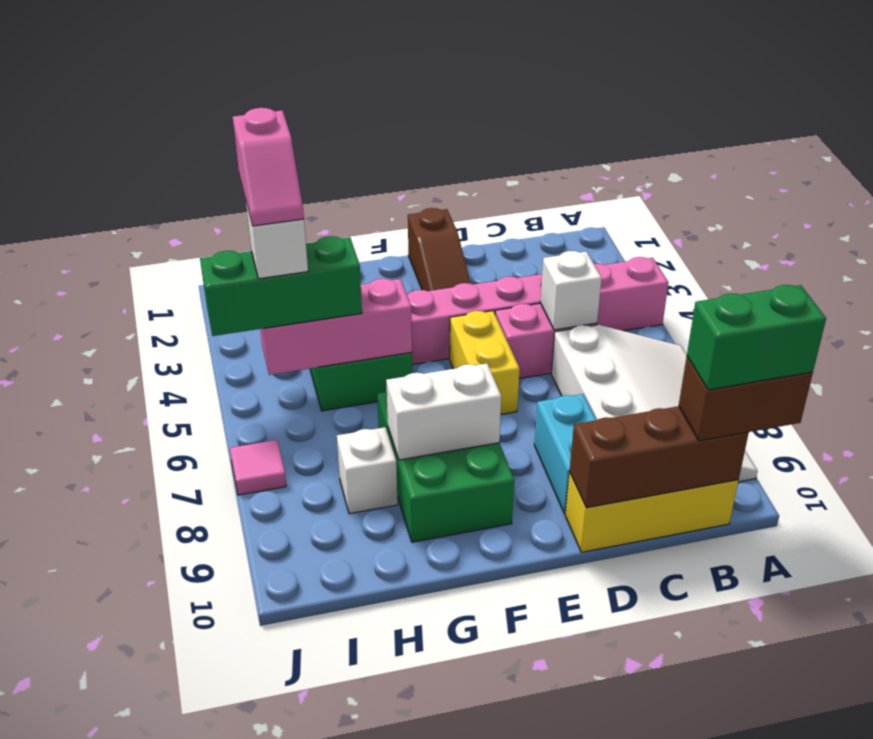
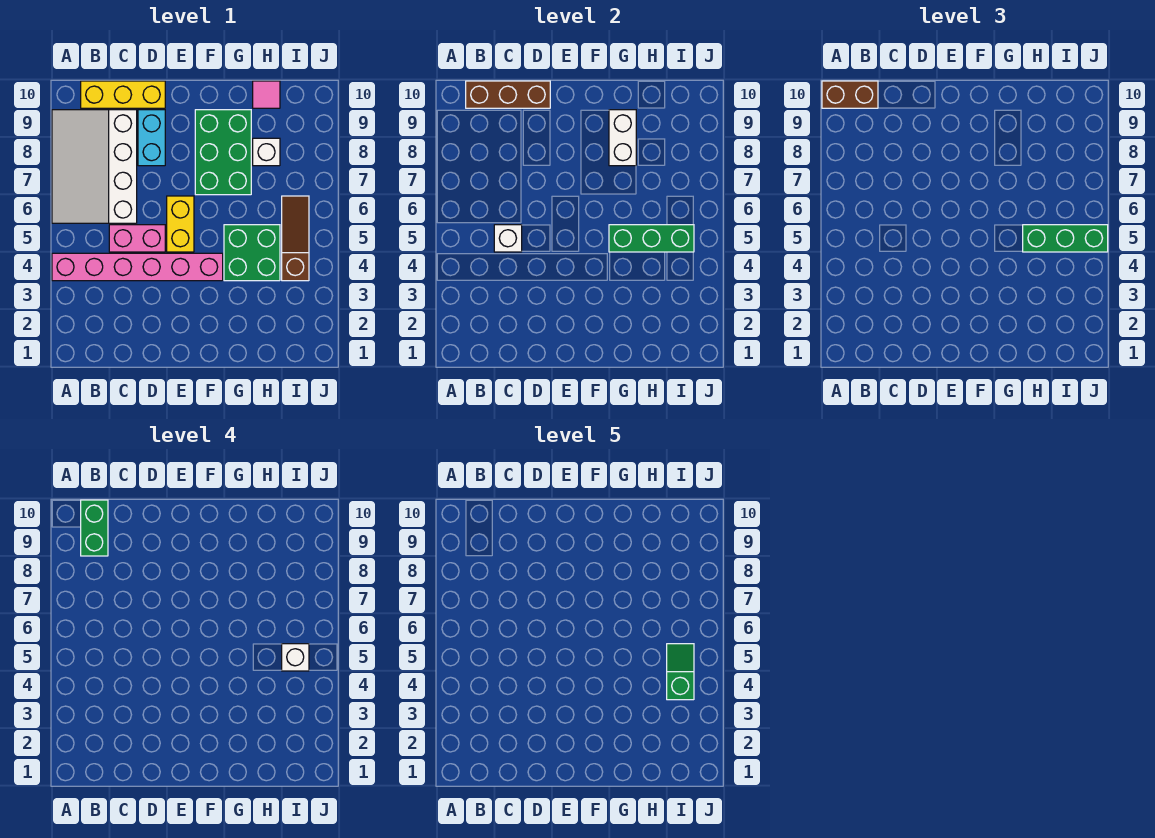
green brick A10:B10 level 4 -> green brick B9:B10 level 4
brown slope E1:E3 level 1 top 1 -> brown slope I4:I6 level 1 top 4
white brick F8:G8 level 2 -> white brick G8:G9 level 2
pink brick G5:I5 level 2 -> green brick G5:I5 level 2
pink slope I4:I5 level 5 top 4 -> green slope I4:I5 level 5 top 4
pink tile J7 level 1 -> pink tile H10 level 1

